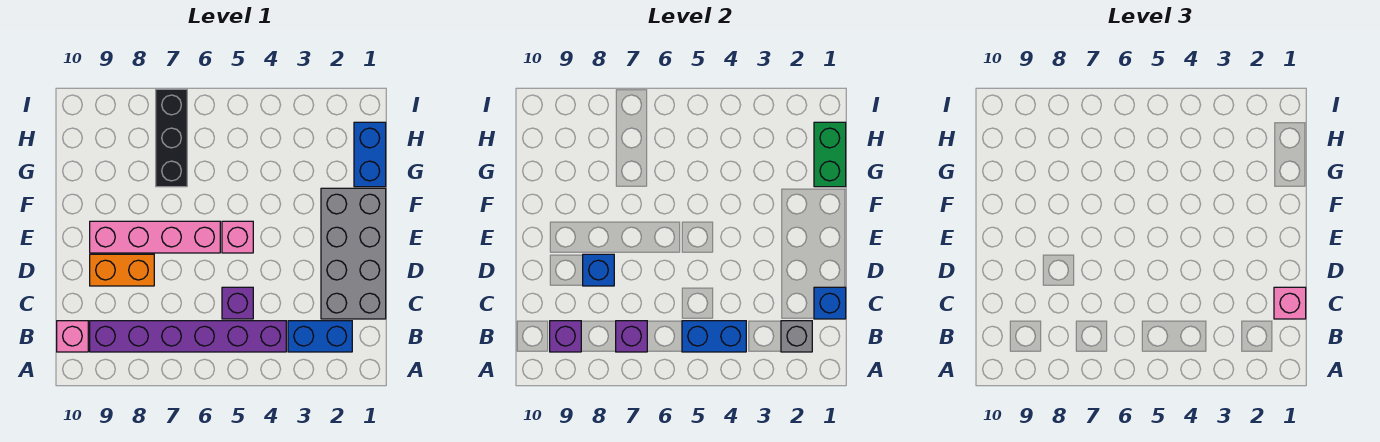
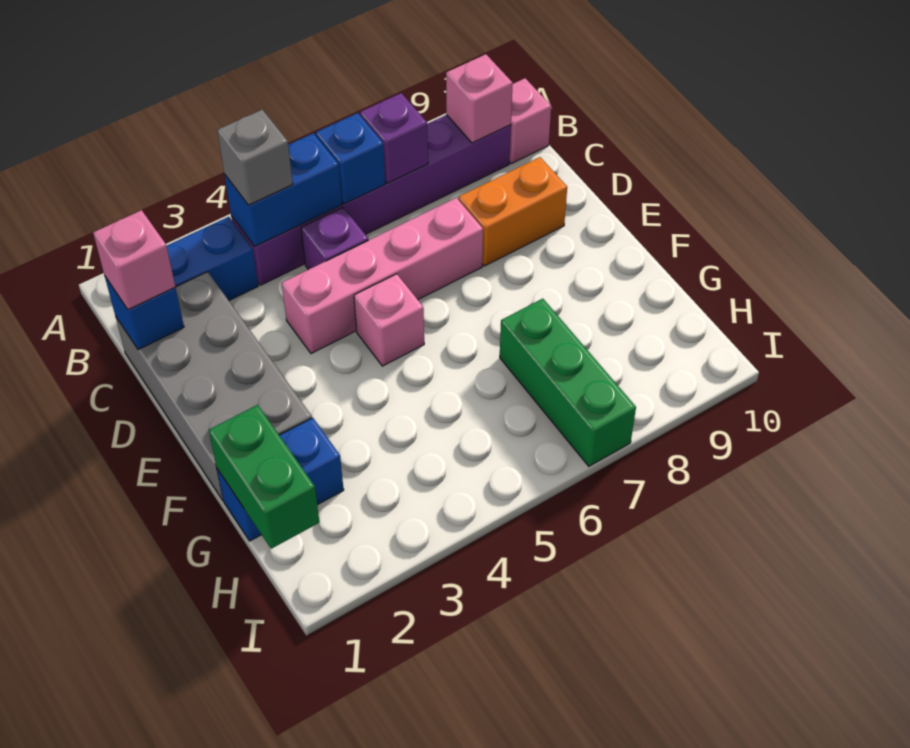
grey brick B2 level 2 -> grey brick B4 level 3
purple brick B9 level 2 -> pink brick B9 level 2
blue brick D8 level 2 -> blue brick B6 level 2
pink brick E6:E9 level 1 -> pink brick D4:D7 level 1
blue brick G1:H1 level 1 -> blue brick G1:G2 level 1
black brick G7:I7 level 1 -> green brick G7:I7 level 1

